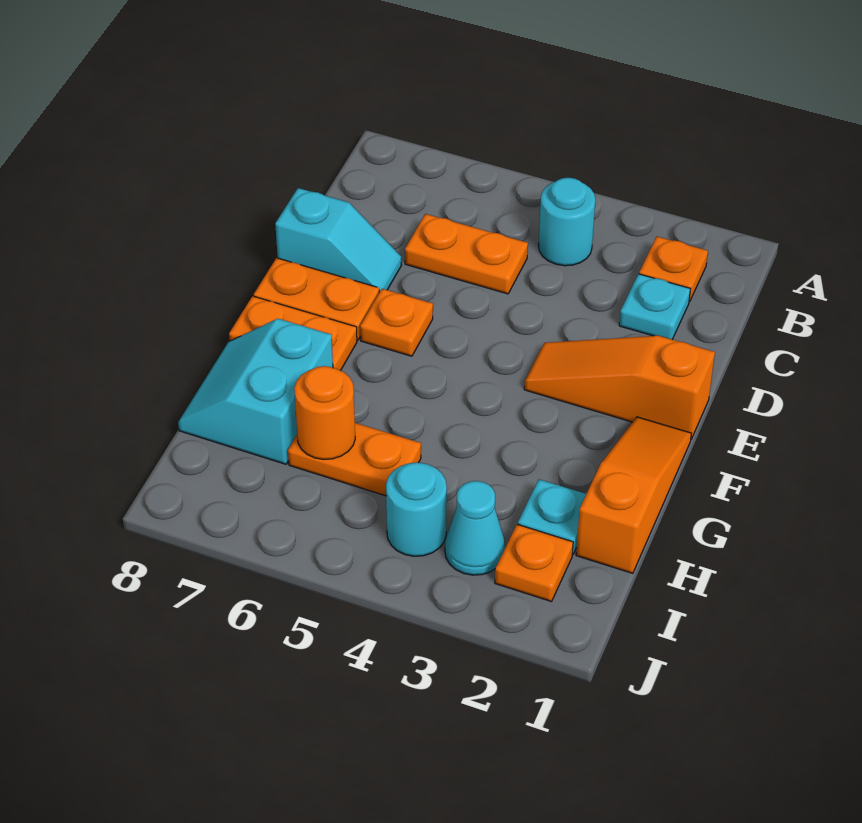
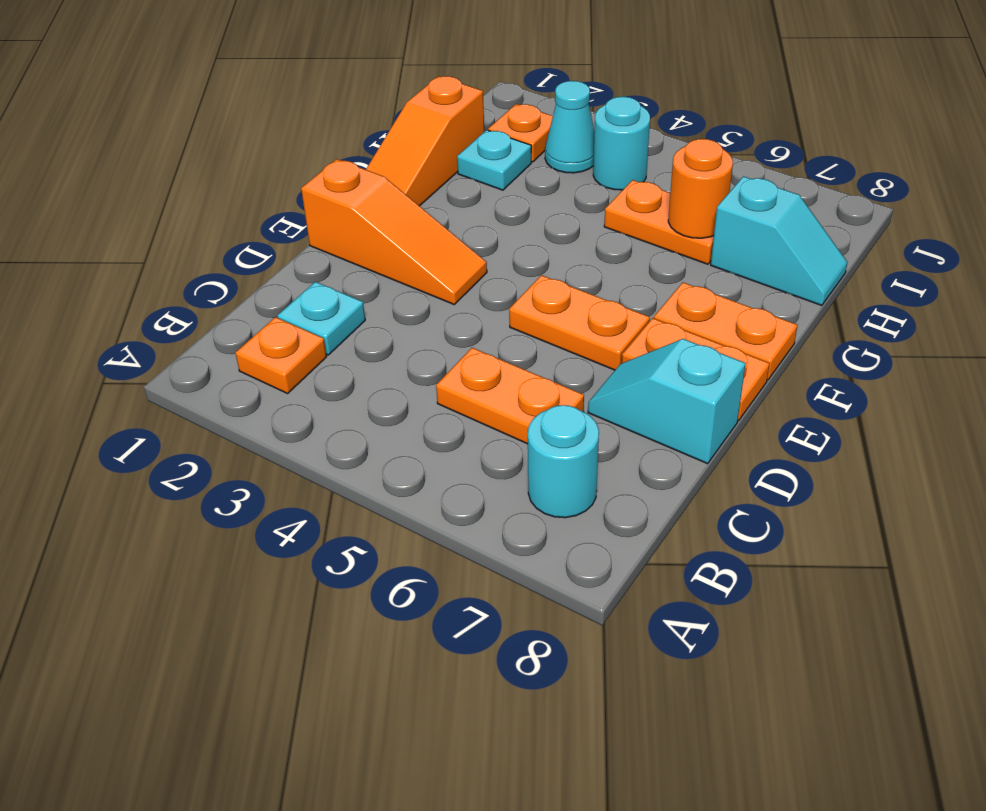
cyan round brick B4 level 1 -> cyan round brick B7 level 1
orange plate E6 level 1 -> orange plate E5:E6 level 1
cyan slope G7:H8 level 1 top 7 -> cyan slope H7:H8 level 1 top 7

